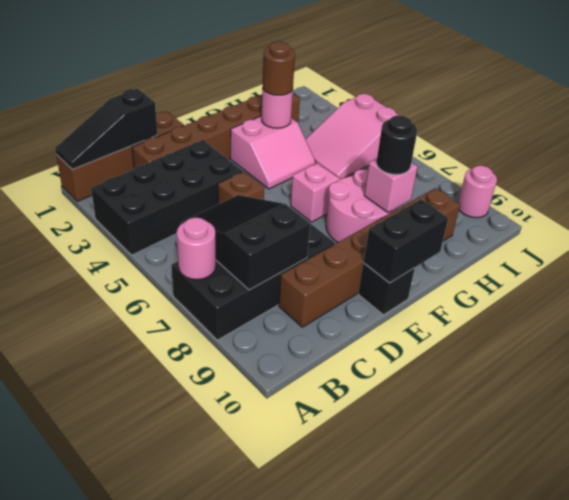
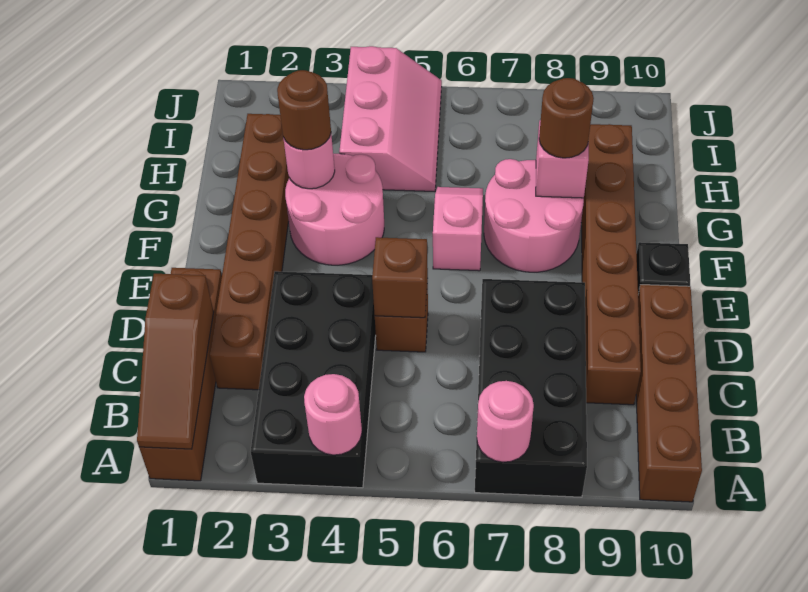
black slope A1:C1 level 2 top C -> brown slope A1:C1 level 2 top C
none -> brown brick A10:D10 level 1
black slope B6:C8 level 2 top 8 -> none
none -> brown brick D5 level 2
black brick E10:F10 level 2 -> none
pink slope F3:G4 level 1 top 3 -> pink round brick F3:G4 level 1
black round brick G8 level 3 -> brown round brick G8 level 3
pink slope H4:J5 level 1 top J -> pink slope H4:J5 level 1 top 4
pink round brick J9 level 1 -> pink round brick A4 level 2

